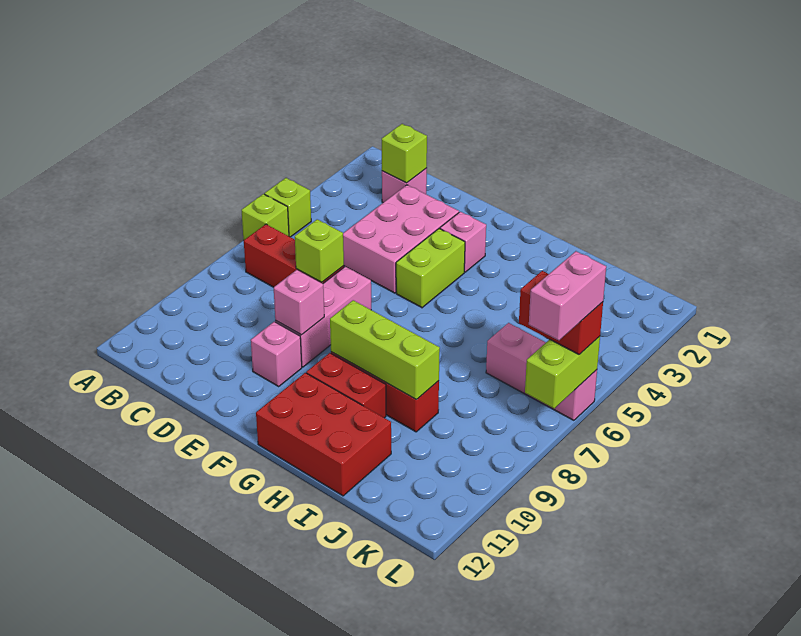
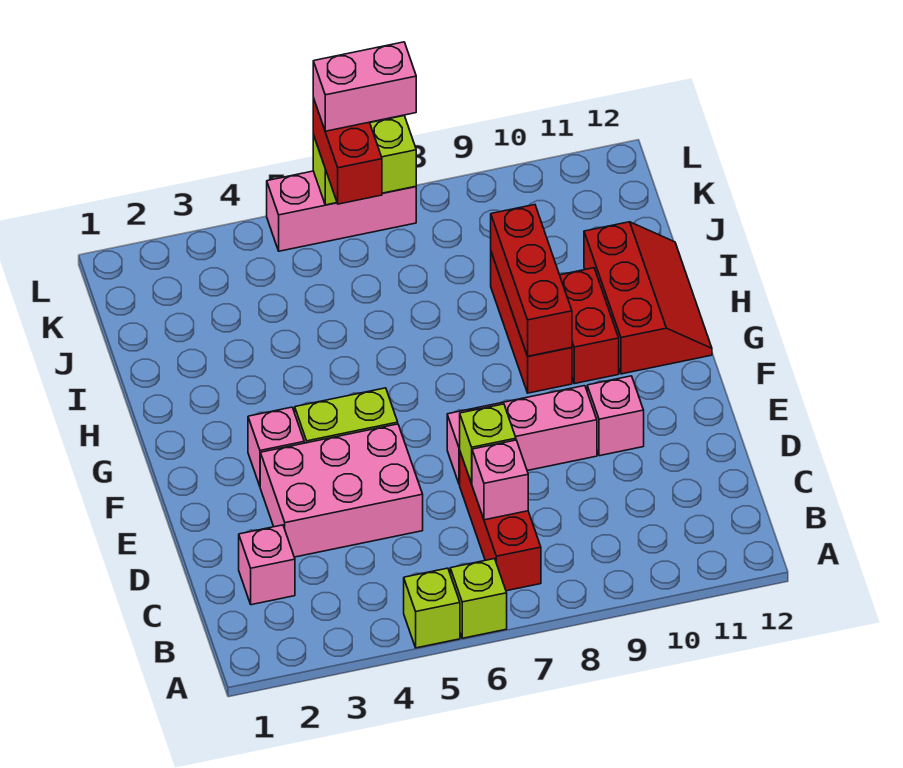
lime brick C2 level 2 -> none
pink brick E9 level 2 -> pink brick C7 level 2
lime brick G9:I9 level 2 -> red brick G9:I9 level 2
red brick G11:I12 level 1 -> red slope G11:I12 level 1 top 11
pink brick J6:L6 level 1 -> pink brick L5:L7 level 1

